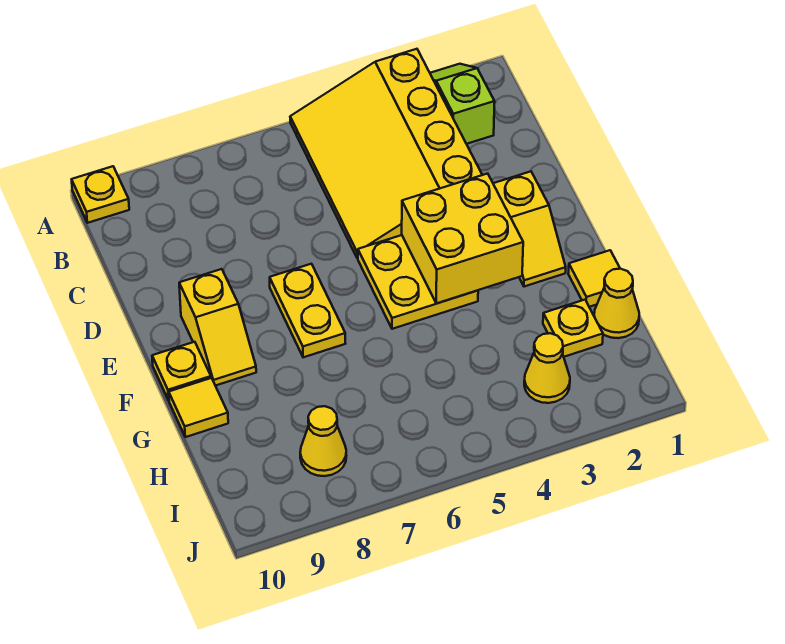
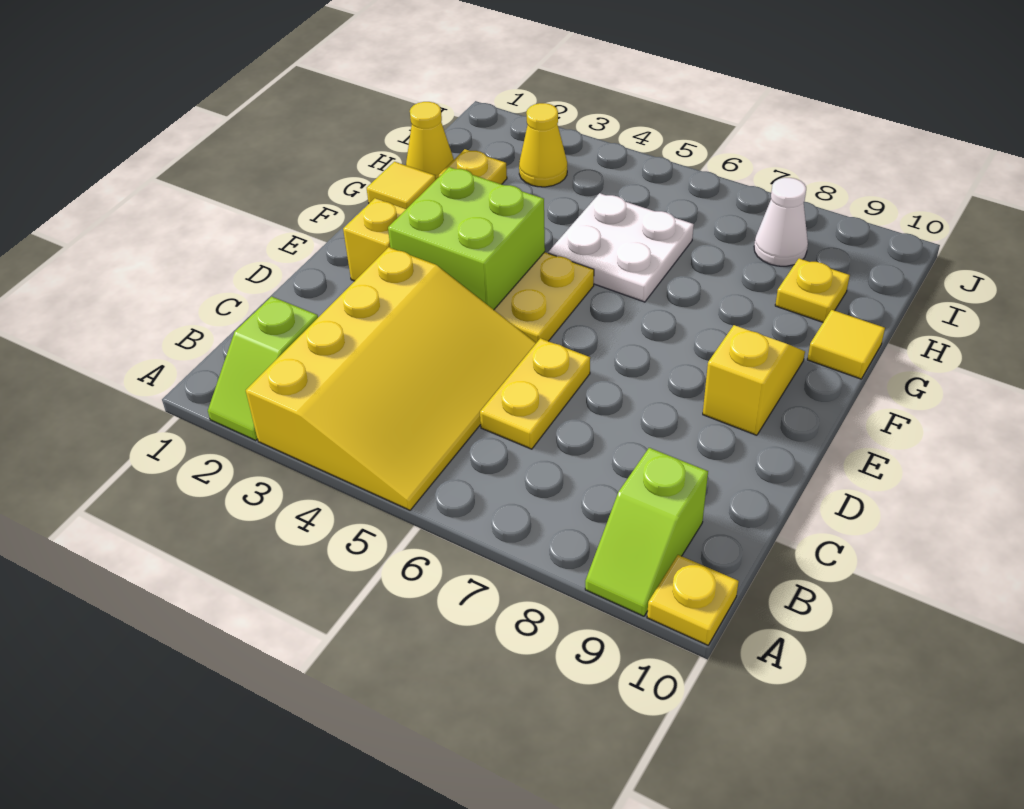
none -> lime slope A9:B9 level 1 top B
yellow brick E3:F4 level 2 -> lime brick E3:F4 level 2
yellow plate E7:F7 level 1 -> yellow plate C6:D6 level 1
yellow plate F10 level 1 -> yellow plate H9 level 1
none -> white plate G5:H6 level 1
yellow cone I8 level 1 -> white cone I8 level 1

